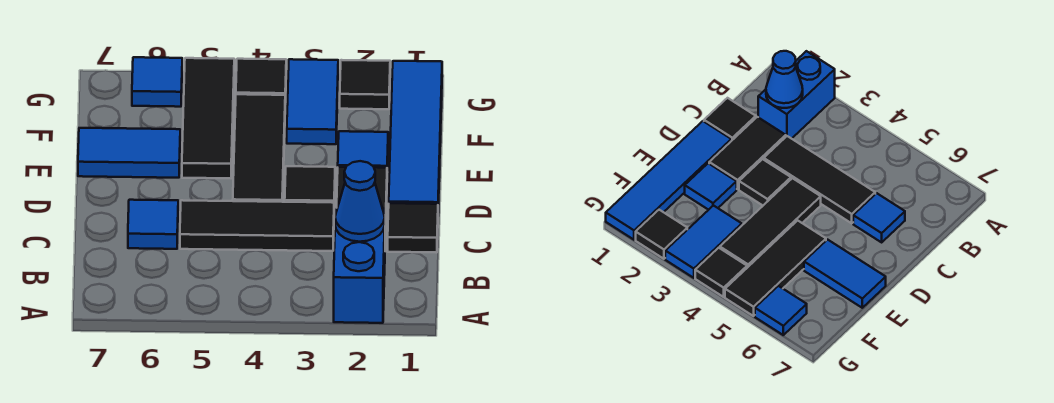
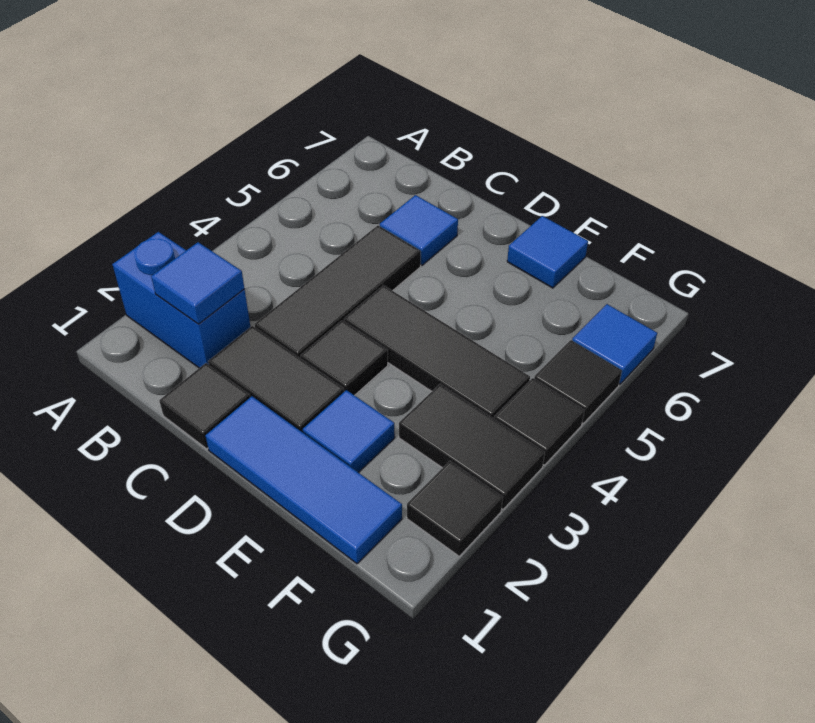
blue cone B2 level 2 -> blue tile B2 level 2
blue tile D1:G1 level 1 -> blue tile D1:F1 level 1
black tile E5:G5 level 1 -> black tile G5 level 1
blue tile E6:E7 level 1 -> blue tile E7 level 1
blue tile F3:G3 level 1 -> black tile F3:G3 level 1

